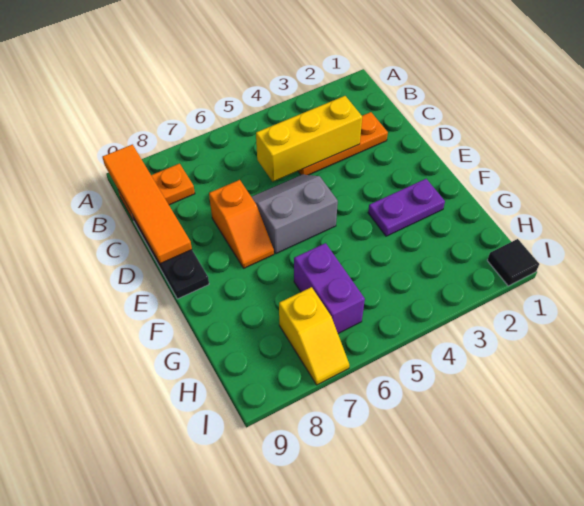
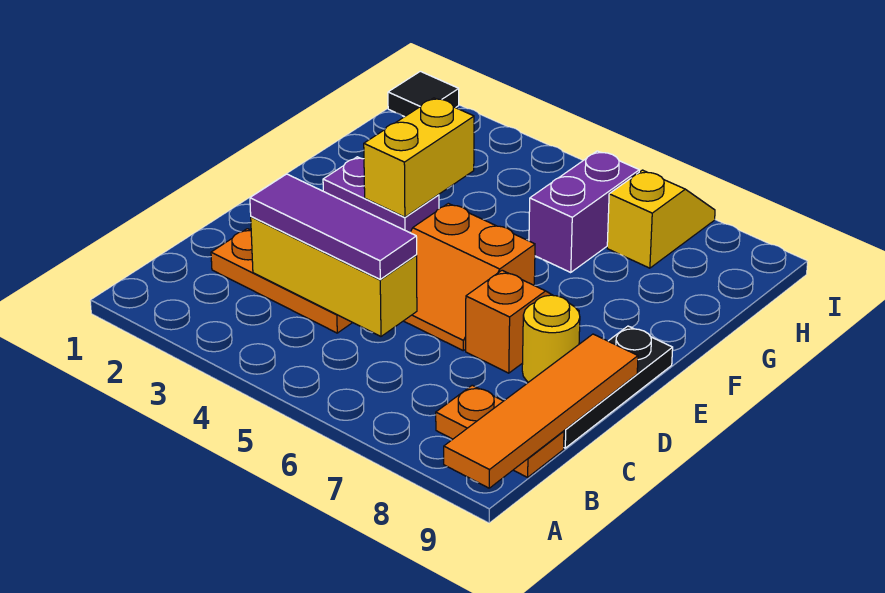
none -> purple tile C3:C5 level 3
grey slope D5:E6 level 1 top E -> orange slope D5:E6 level 1 top E
none -> yellow round brick D8 level 1
none -> yellow brick F3:G3 level 2

